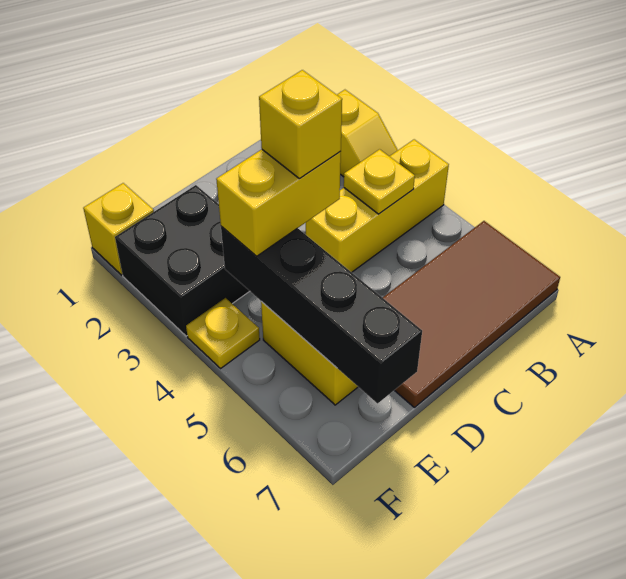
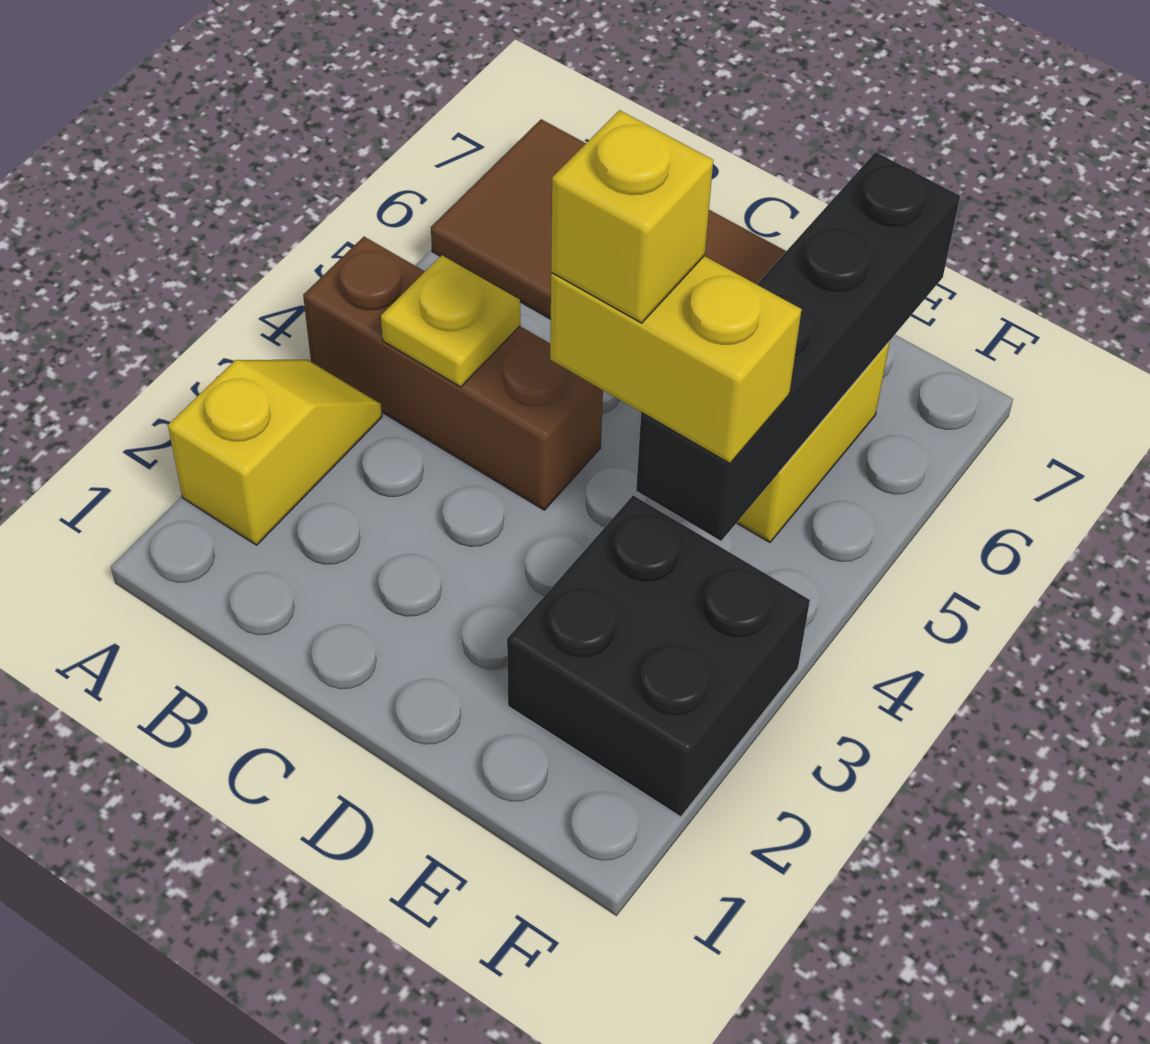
yellow brick A4:C4 level 1 -> brown brick A4:C4 level 1
yellow brick F1 level 1 -> none
yellow plate F4 level 1 -> none

